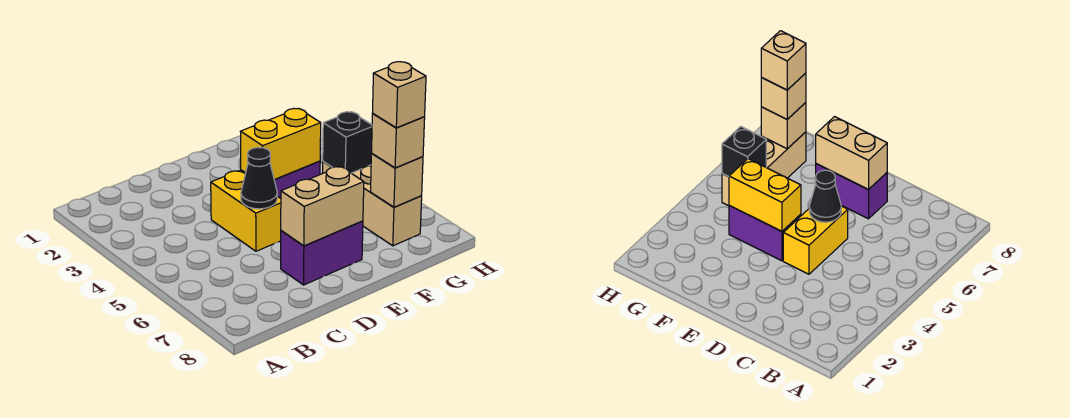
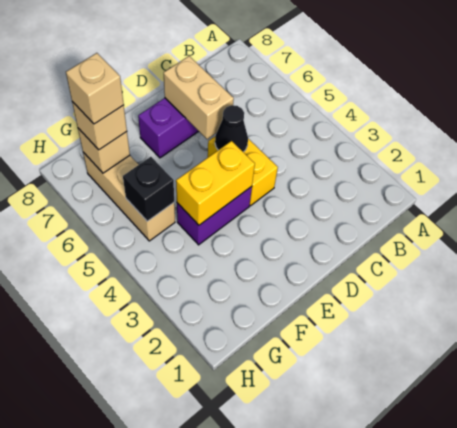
tan brick D7:E7 level 2 -> tan brick D6:D7 level 2

